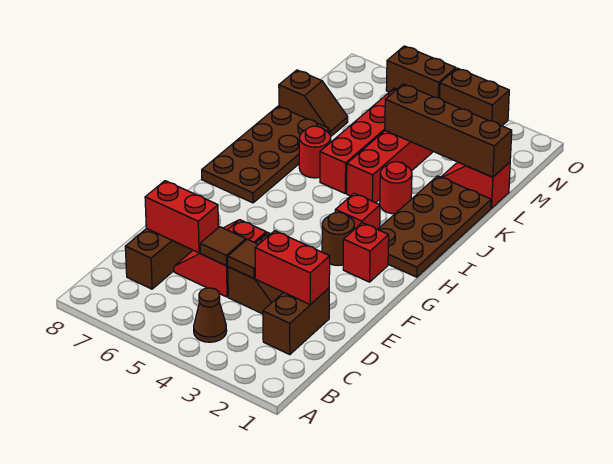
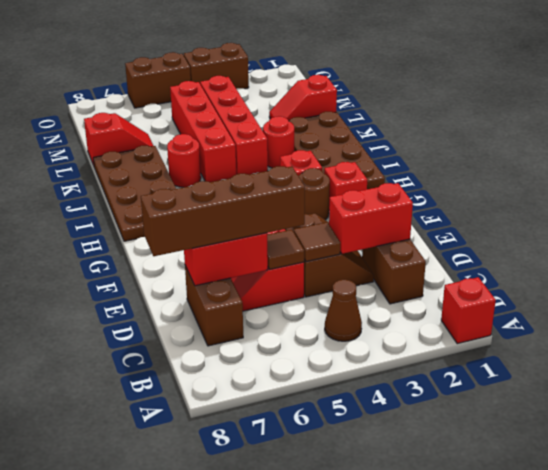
none -> red brick A1 level 1
brown brick L1:L4 level 2 -> brown brick D5:D8 level 3
brown slope L7:L8 level 1 top 8 -> red slope L7:L8 level 1 top 8

